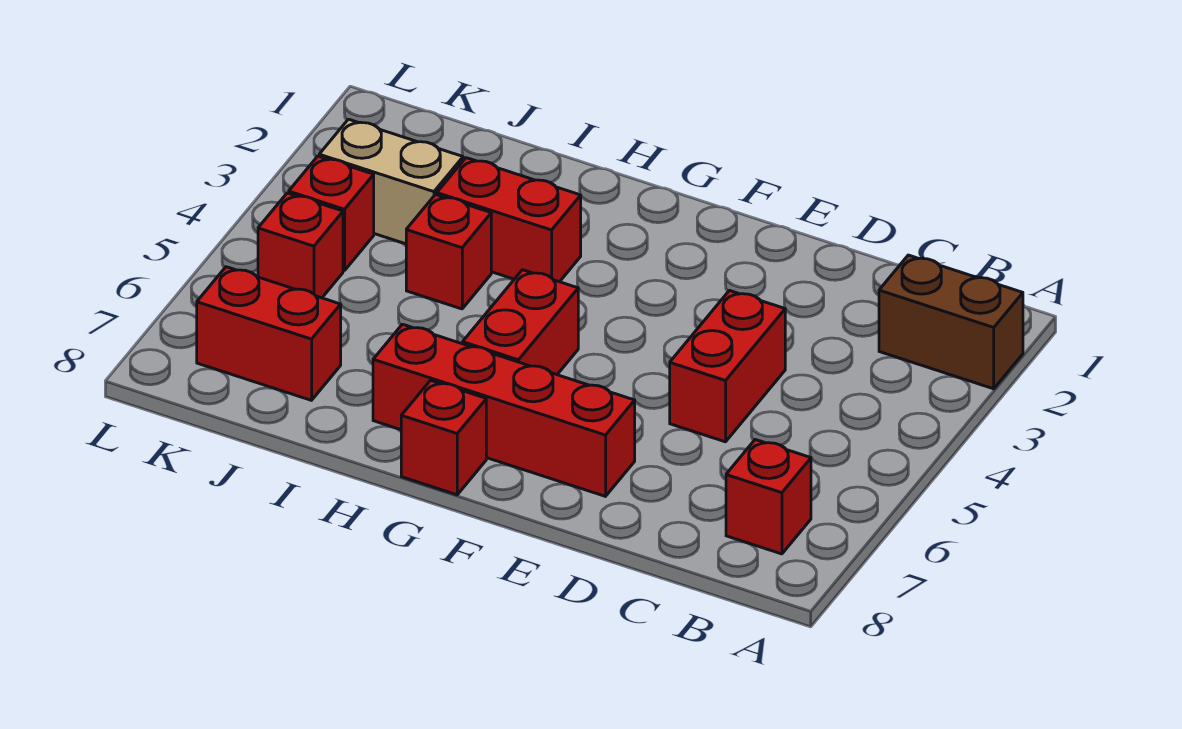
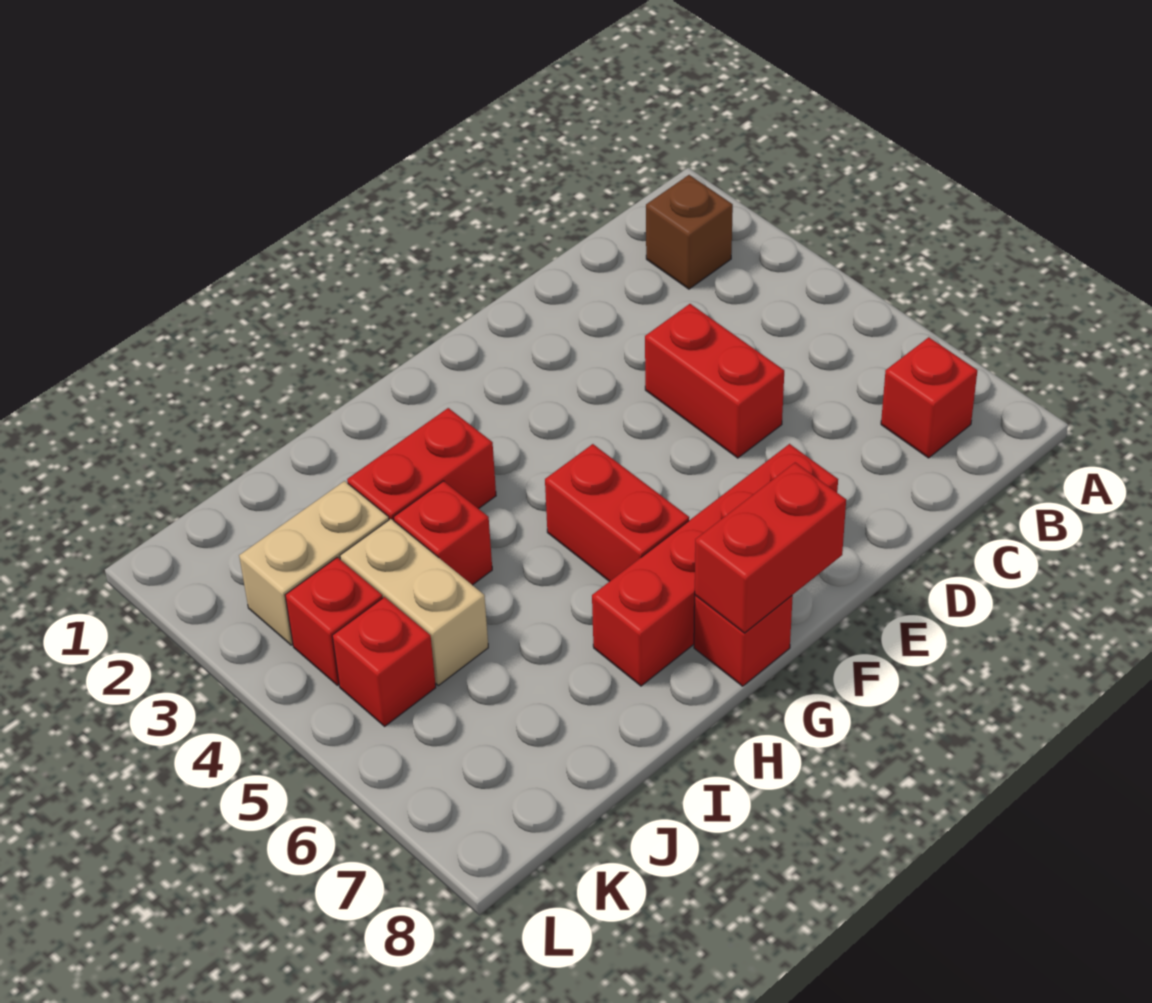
brown brick A2:B2 level 1 -> brown brick B2 level 1
none -> tan brick J4:J5 level 1
red brick J7:K7 level 1 -> red brick F8:G8 level 2

